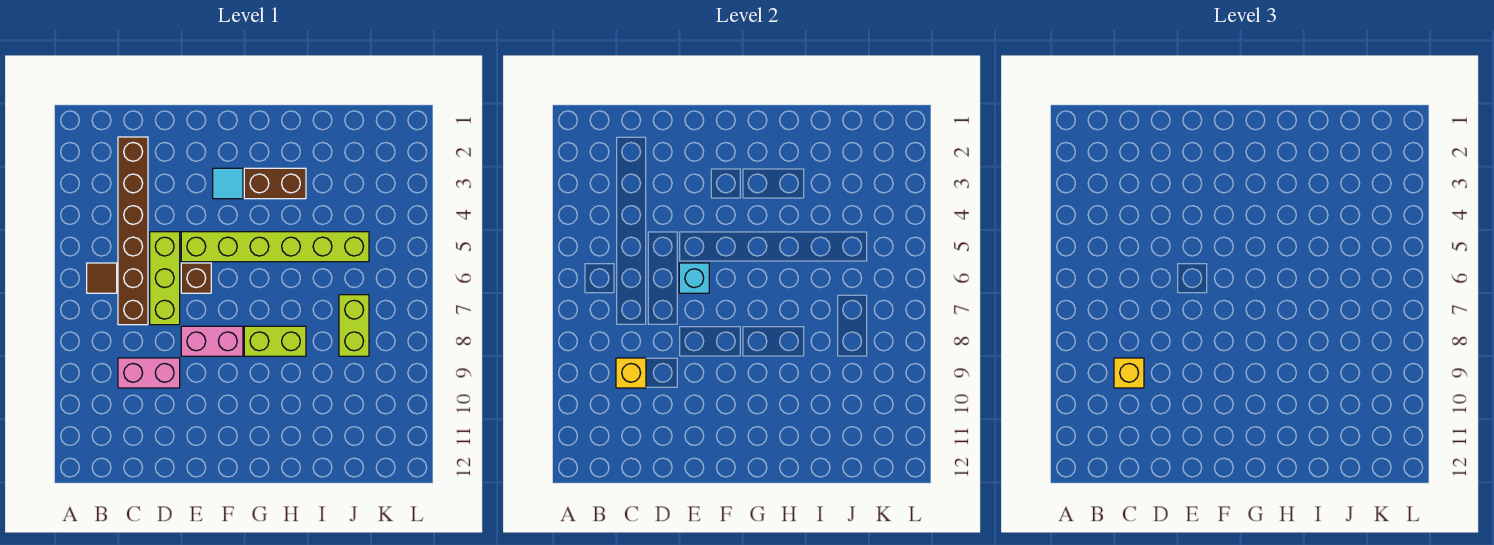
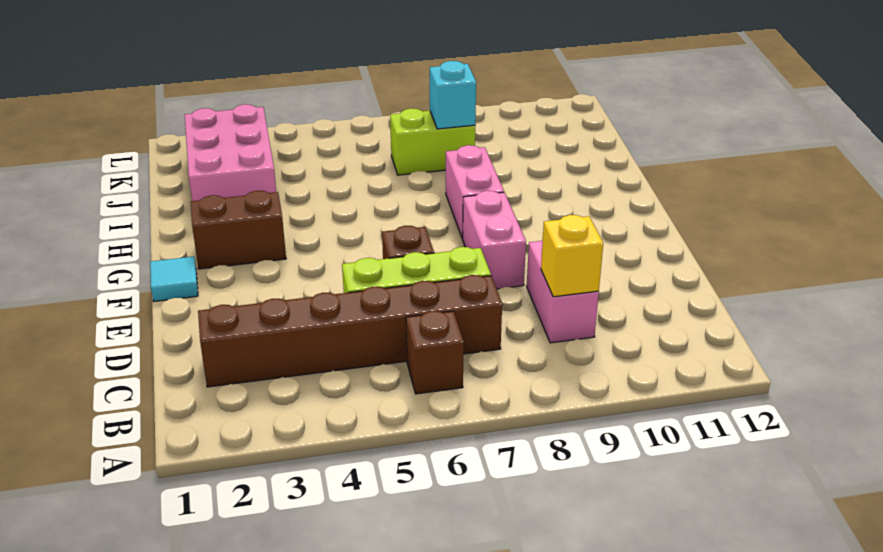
brown tile B6 level 1 -> brown brick B6 level 1
yellow brick C9 level 3 -> none
lime brick E5:J5 level 1 -> none
cyan brick E6 level 2 -> cyan brick J8 level 2
cyan tile F3 level 1 -> cyan tile F1 level 1
brown brick G3:H3 level 1 -> brown brick G2:G3 level 1
lime brick G8:H8 level 1 -> pink brick G8:H8 level 1
none -> pink brick I2:K3 level 1

